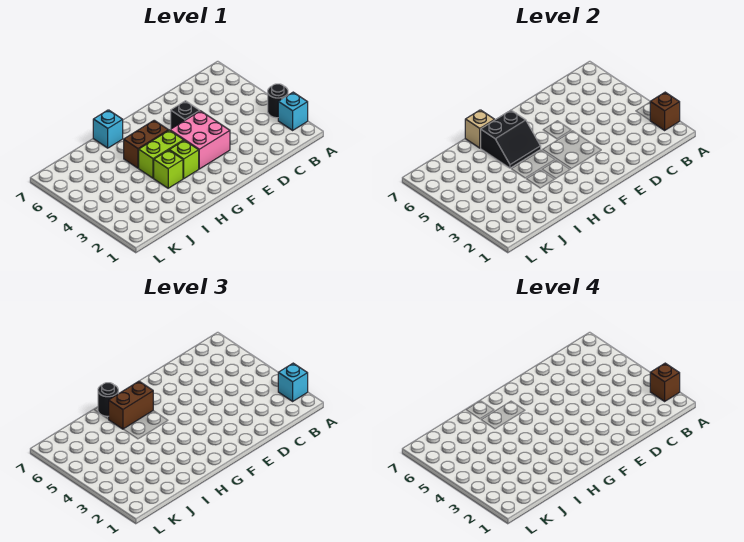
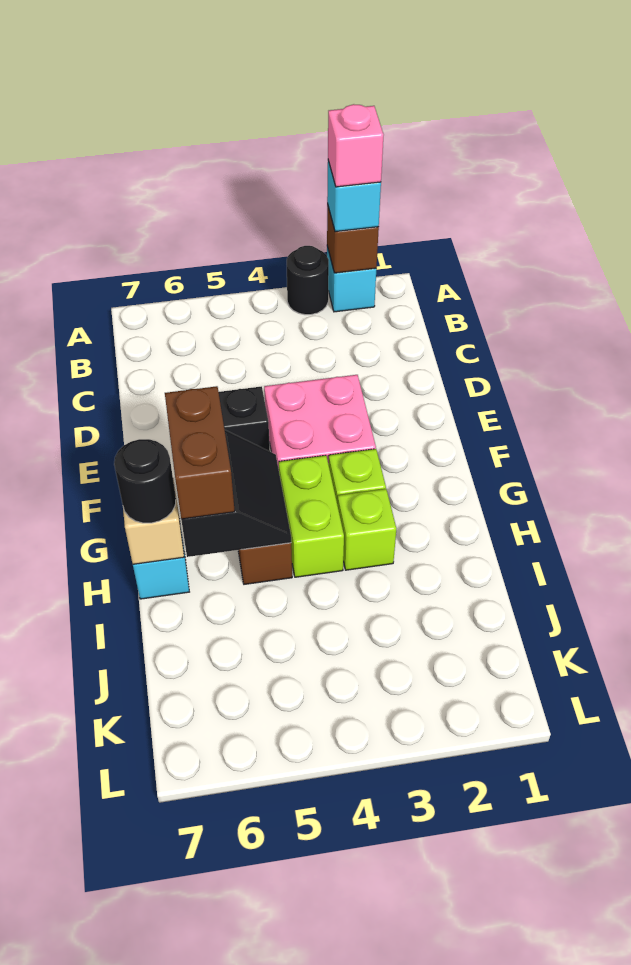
brown brick A2 level 4 -> pink brick A2 level 4

